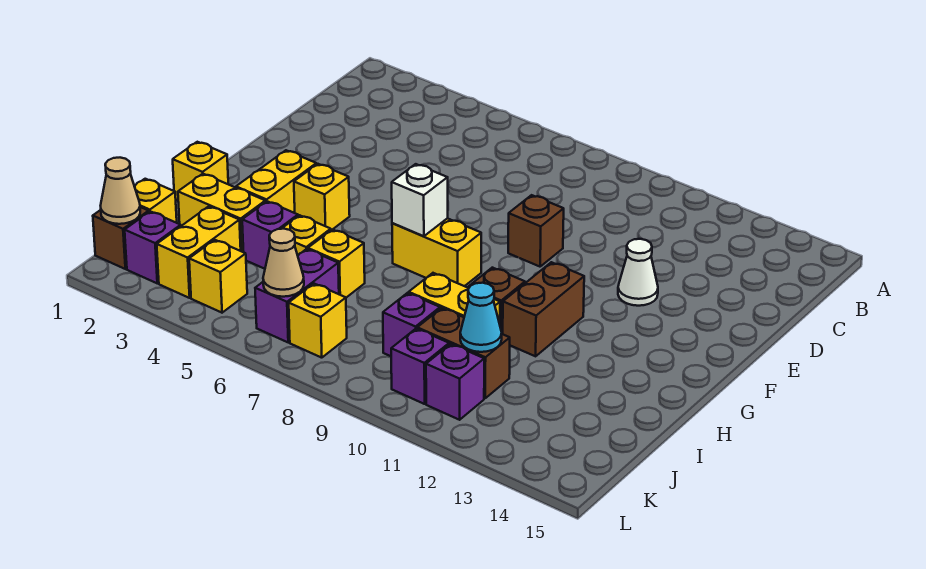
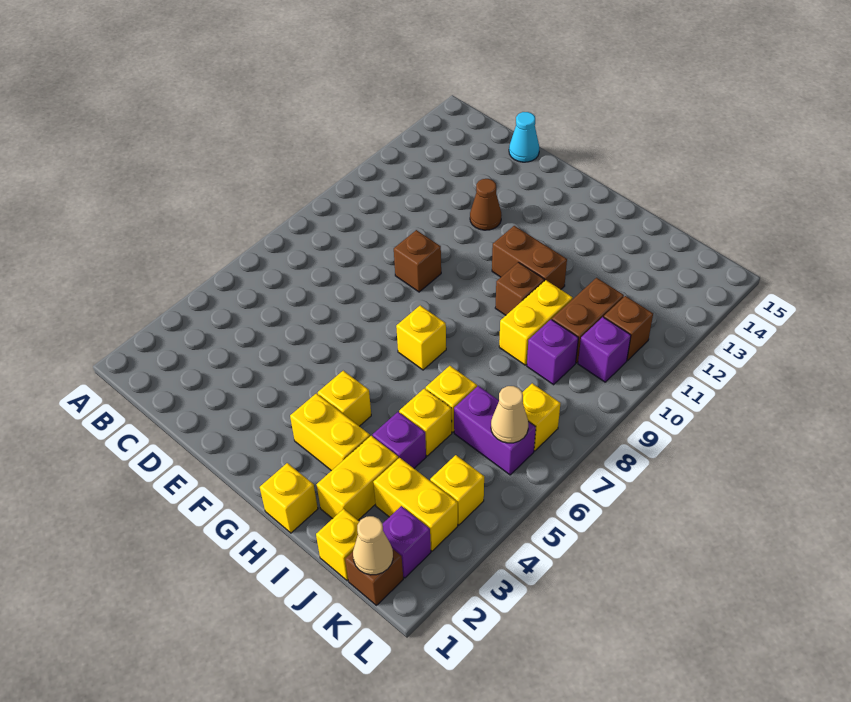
white cone E12 level 1 -> brown cone E12 level 1
yellow brick G7:G8 level 1 -> yellow brick G7 level 1
white brick G7 level 2 -> none
cyan cone J11 level 2 -> cyan cone D15 level 1
purple brick K11 level 1 -> brown brick K11 level 1

